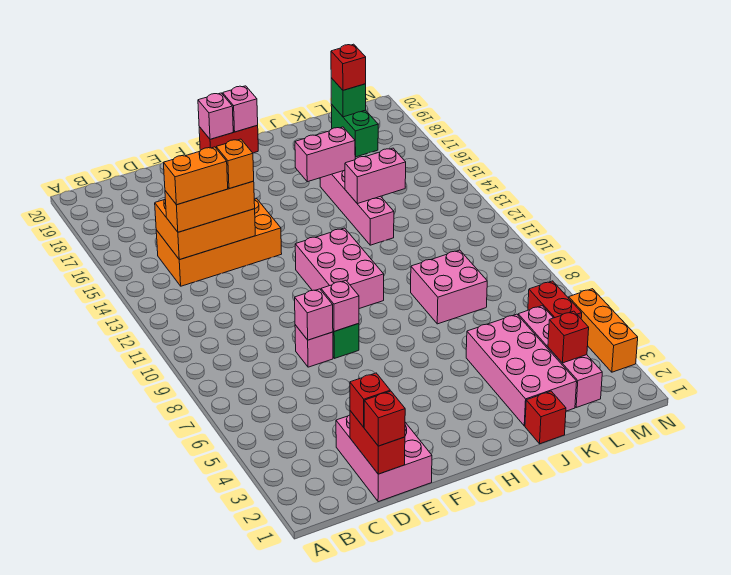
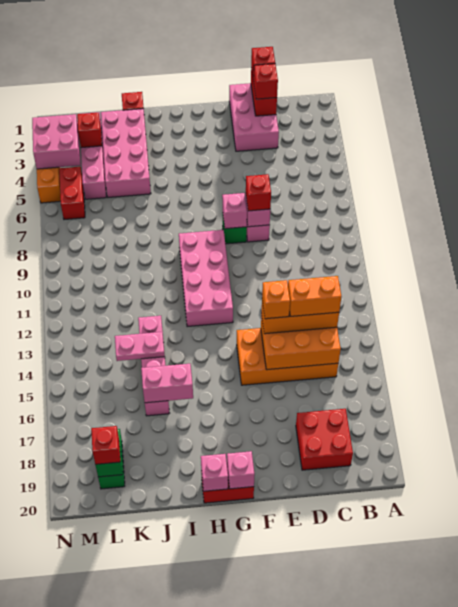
none -> red brick C18:D19 level 1
none -> red brick E8 level 3
pink brick G10:H12 level 1 -> pink brick G9:H12 level 1
pink brick J8:K9 level 1 -> pink brick M3:N4 level 2
pink brick J14:K14 level 2 -> pink plate J14:K14 level 2

